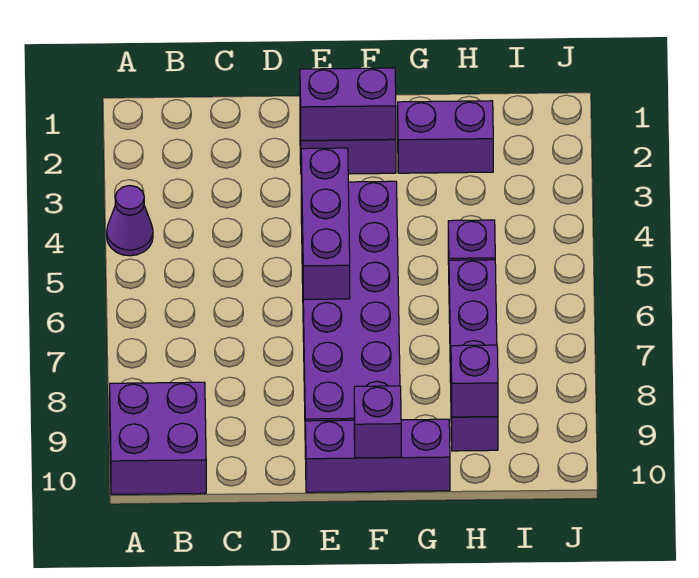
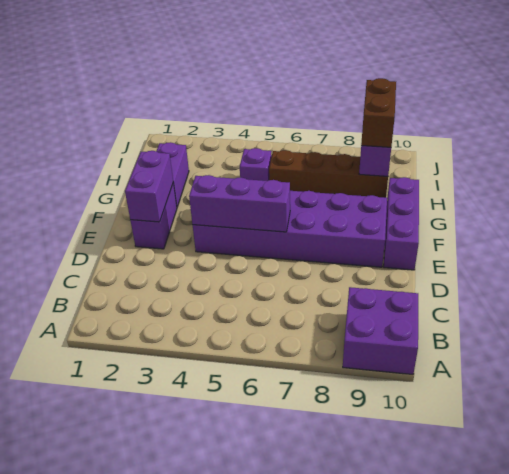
purple cone A4 level 1 -> none
purple brick F10 level 2 -> none
purple brick H6:H9 level 1 -> brown brick H6:H9 level 1
none -> brown brick H9:I9 level 3

